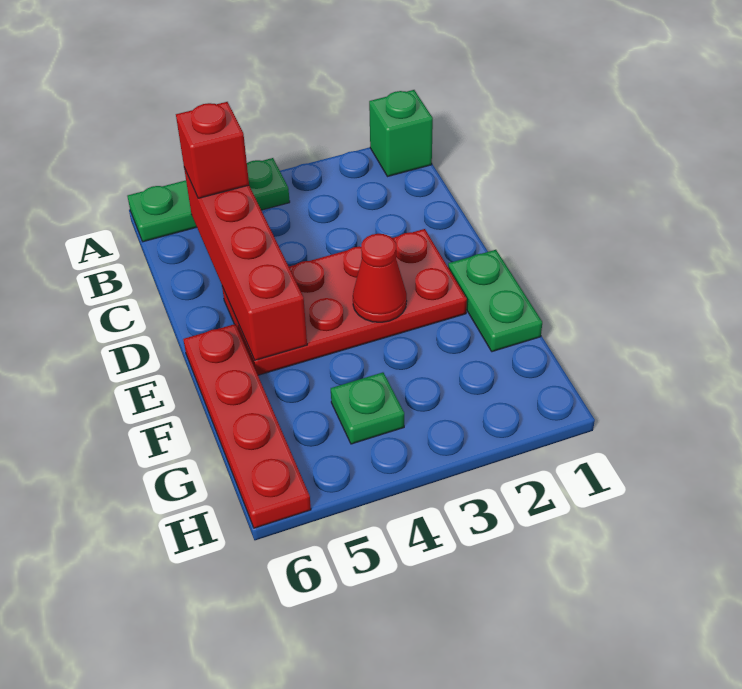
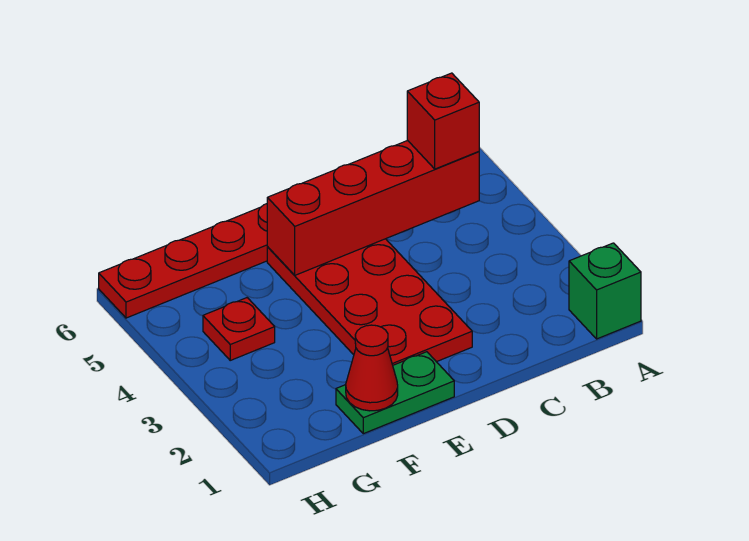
green plate A4:A6 level 1 -> none
red cone E3 level 2 -> red cone F1 level 2
green plate G4 level 1 -> red plate G4 level 1

